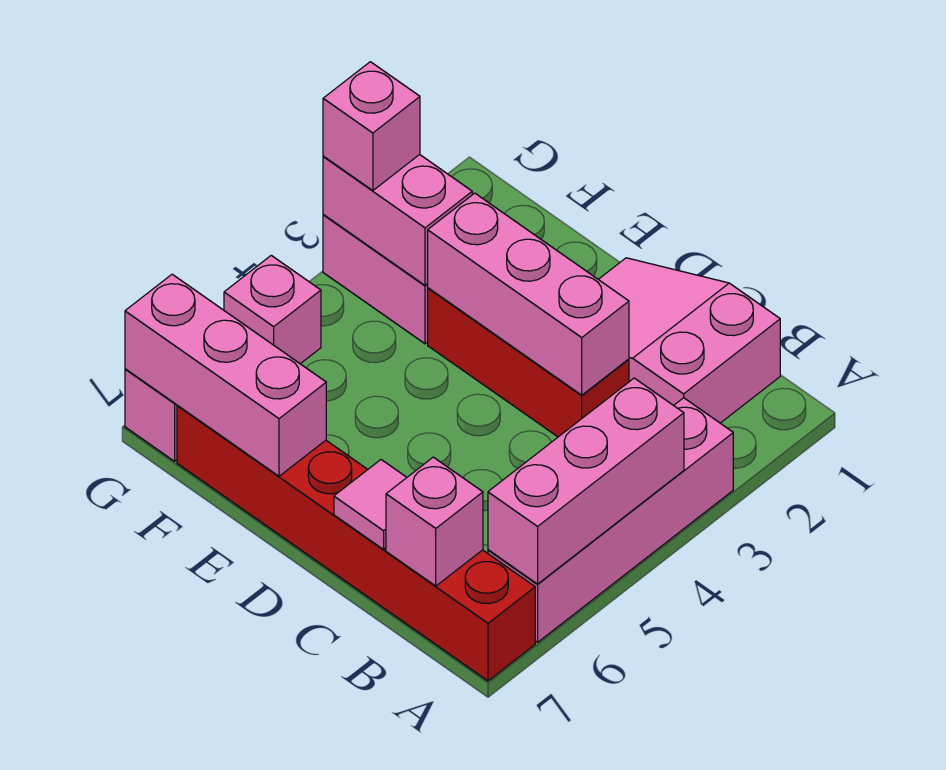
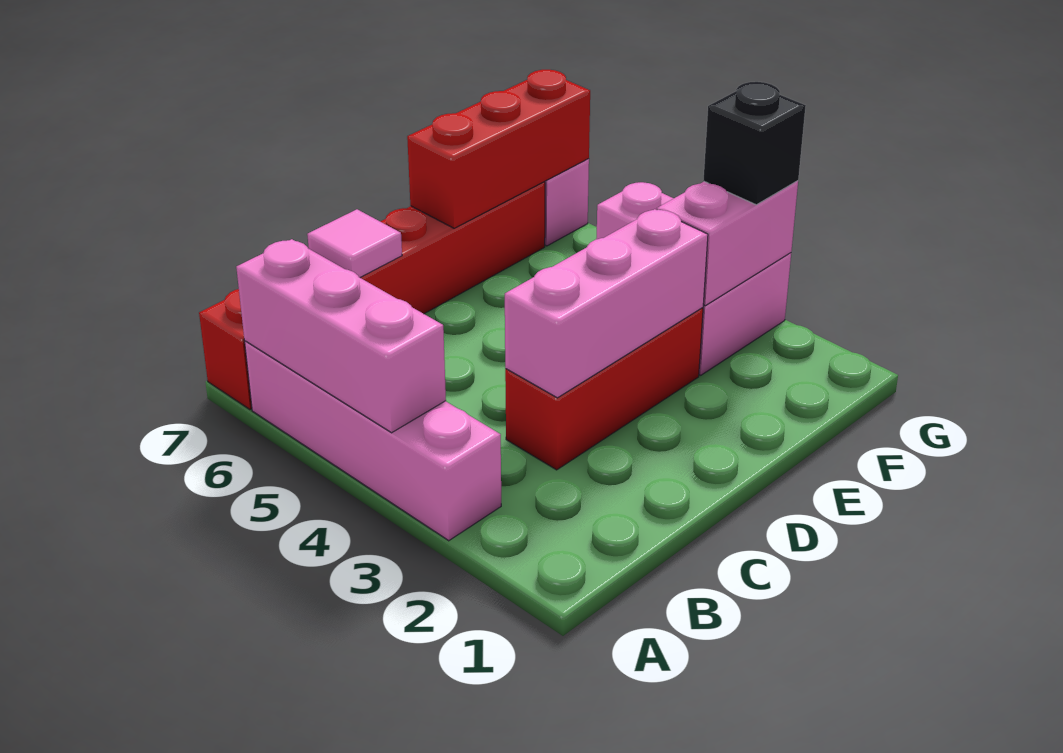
pink slope B1:D2 level 1 top B -> none
pink brick B7 level 2 -> none
pink brick E7:G7 level 2 -> red brick E7:G7 level 2
pink brick G3 level 3 -> black brick G3 level 3

